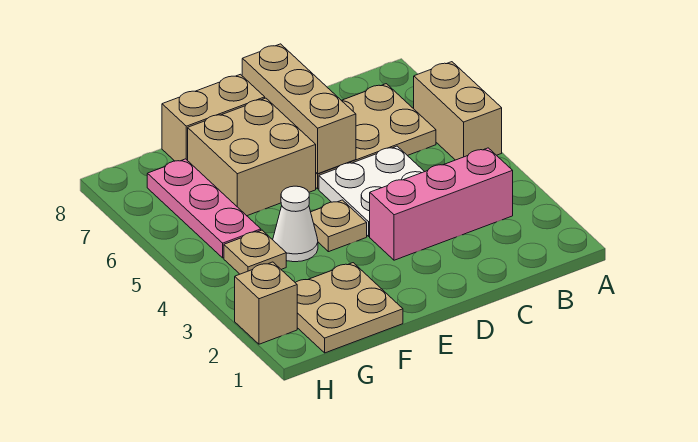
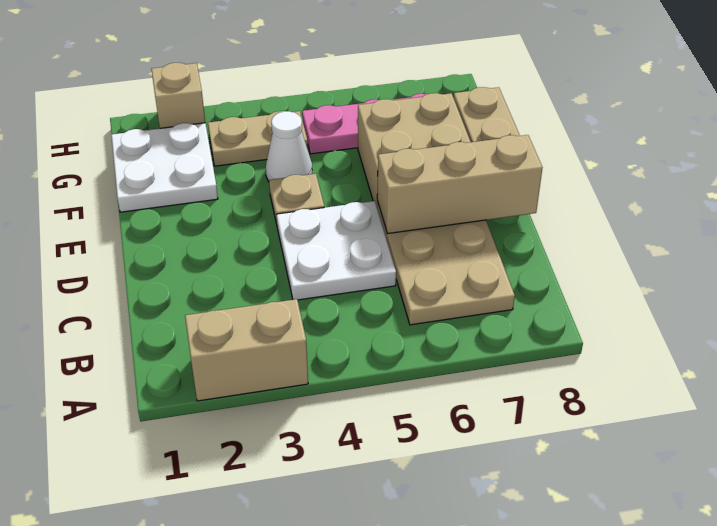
tan brick A5:A6 level 1 -> tan brick A2:A3 level 1
pink brick B3:D3 level 1 -> none
tan plate F1:G2 level 1 -> white plate F1:G2 level 1
tan plate G4 level 1 -> tan plate G3:G4 level 1

